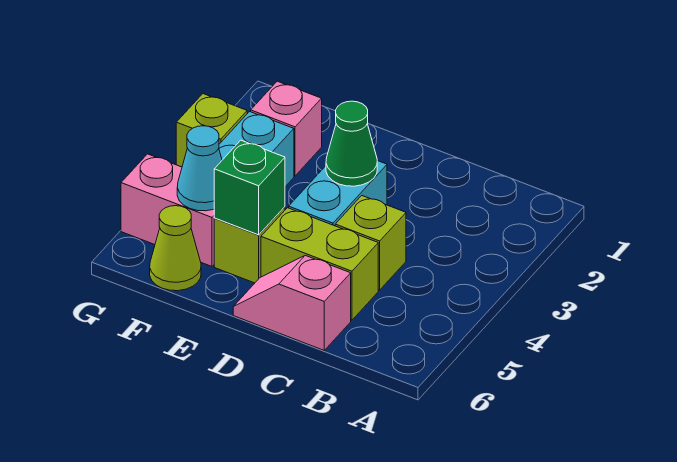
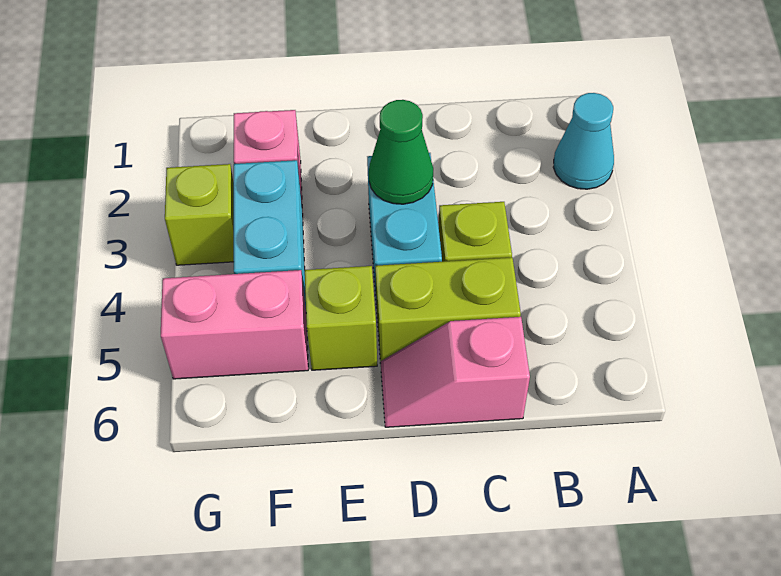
green brick E5 level 2 -> none
cyan cone F5 level 2 -> cyan cone A2 level 1
lime cone F6 level 1 -> none

